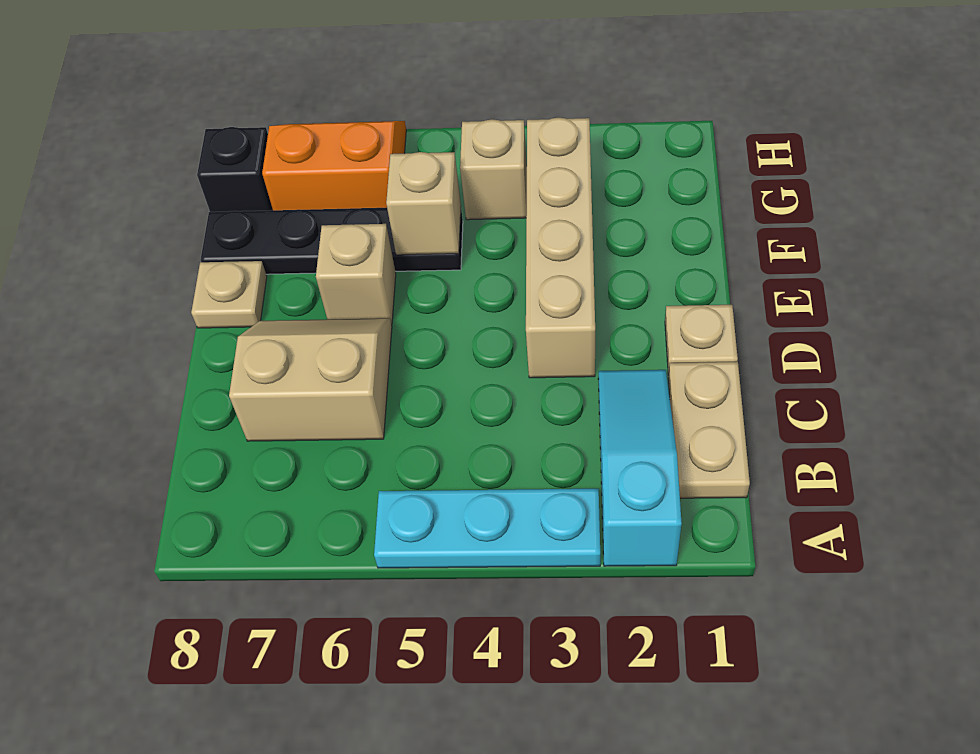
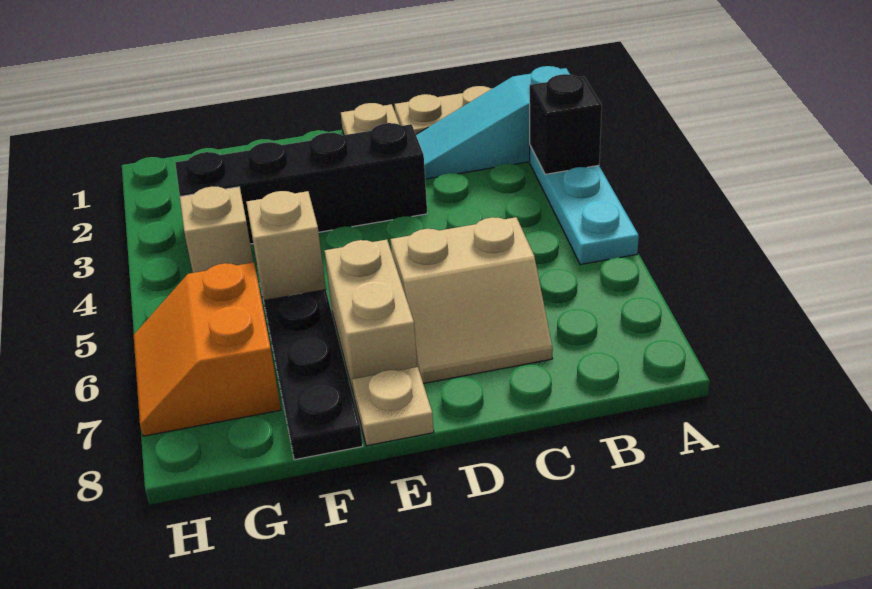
tan slope C6:D7 level 1 top C -> tan slope C6:D7 level 1 top 6
tan brick D3:G3 level 1 -> black brick D3:G3 level 1
tan brick E6 level 1 -> tan brick E6:E7 level 1
black brick G8 level 1 -> black brick A3 level 2

